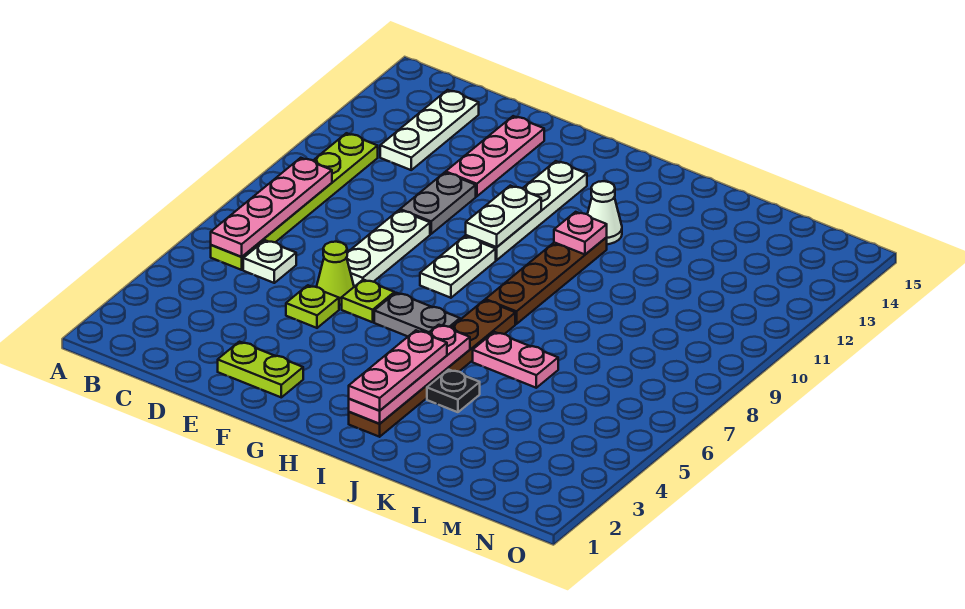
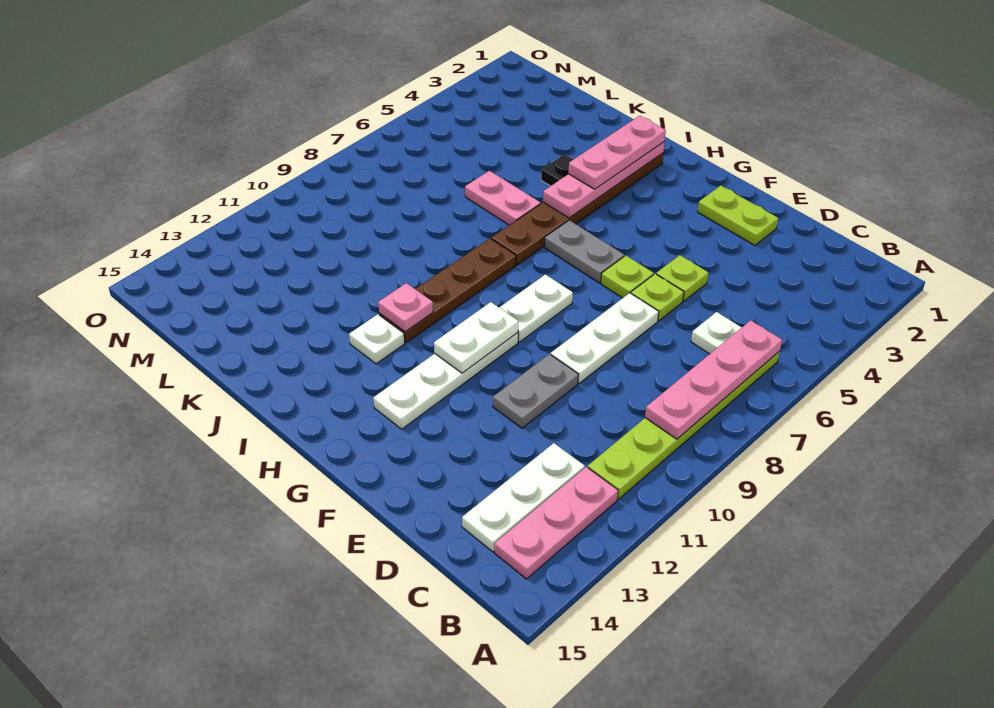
lime cone E6 level 1 -> lime plate E6 level 1
pink plate E12:E14 level 1 -> pink plate B12:B14 level 1
white cone I12 level 1 -> white plate I12 level 1

